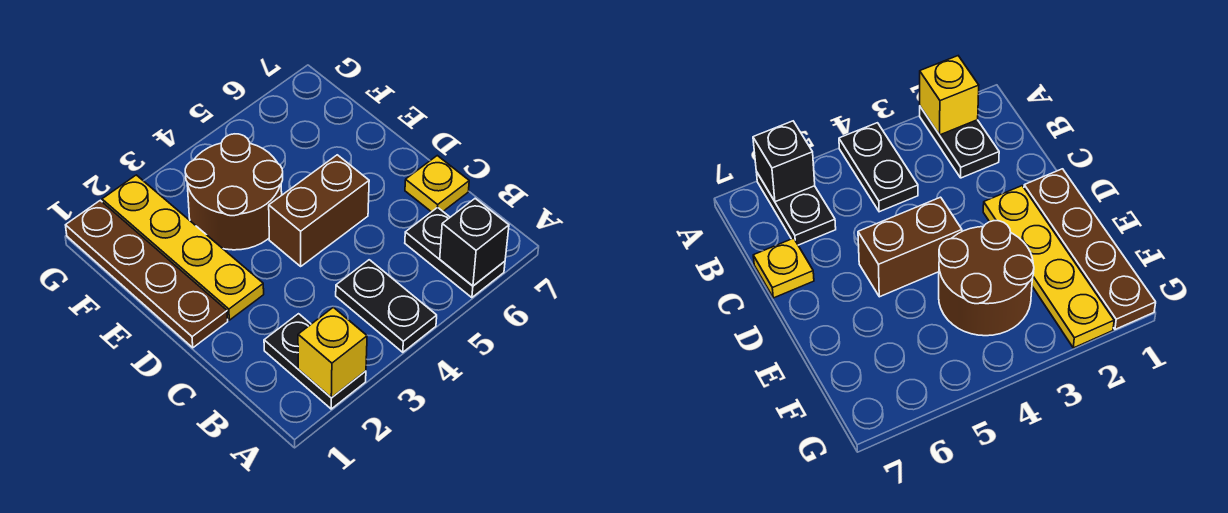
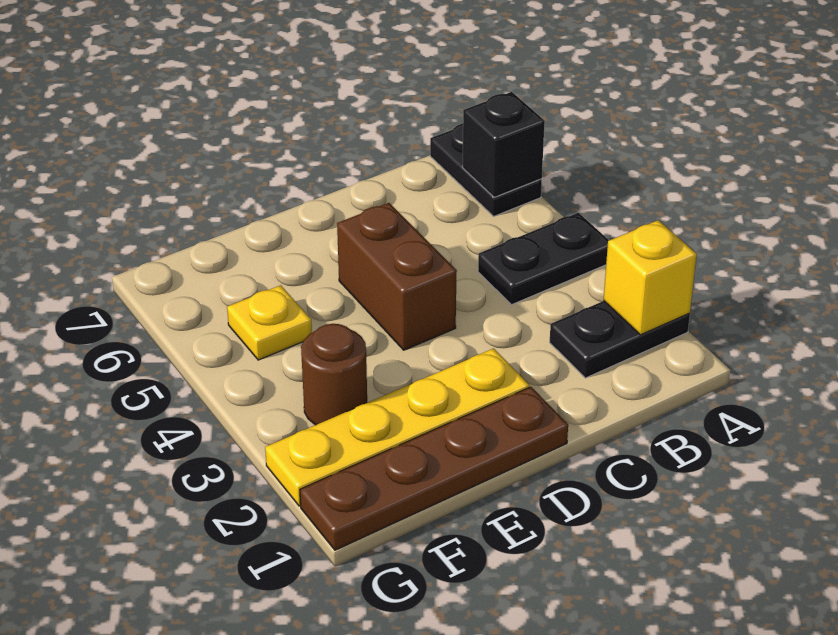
black plate A6:B6 level 1 -> black plate A6:A7 level 1
yellow plate C7 level 1 -> yellow plate F5 level 1
brown round brick E3:F4 level 1 -> brown round brick F3 level 1

